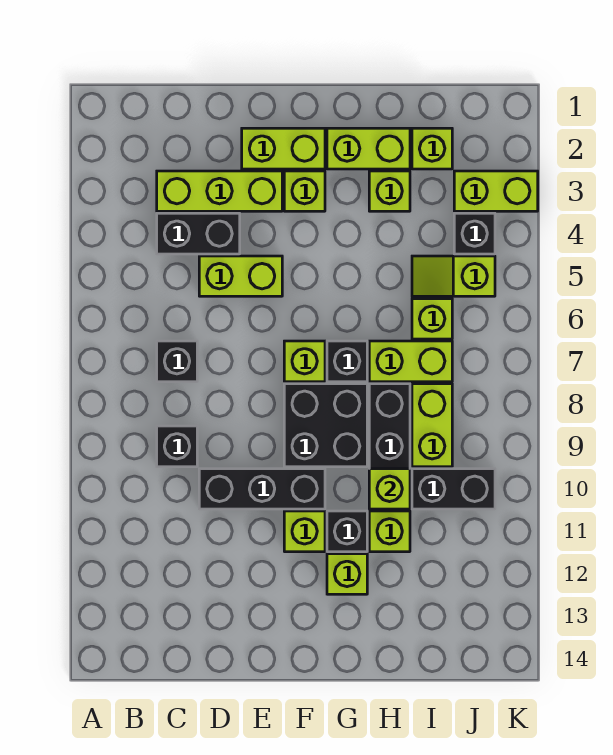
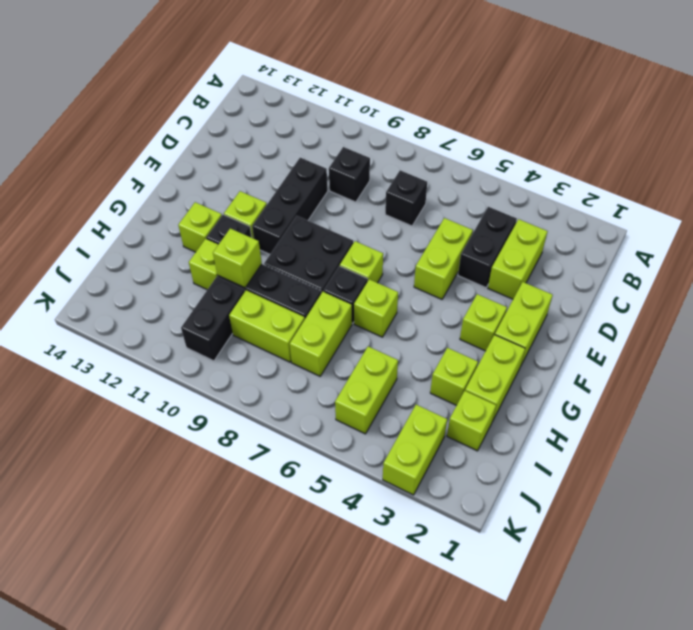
lime brick C3:E3 level 1 -> lime brick C3:D3 level 1
lime slope I5:J5 level 1 top J -> lime brick I5:J5 level 1
lime brick I6 level 1 -> lime brick G6 level 1
black brick J4 level 1 -> none

